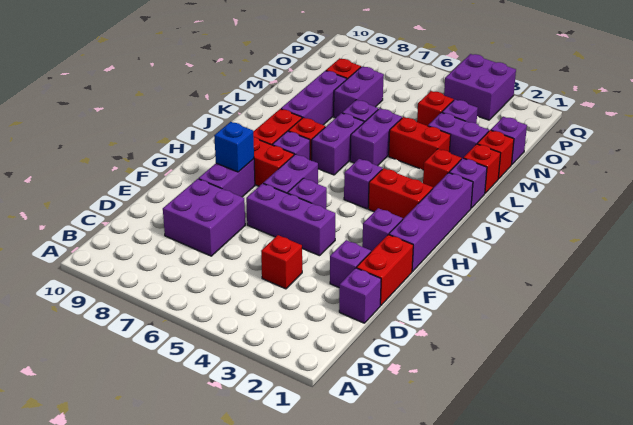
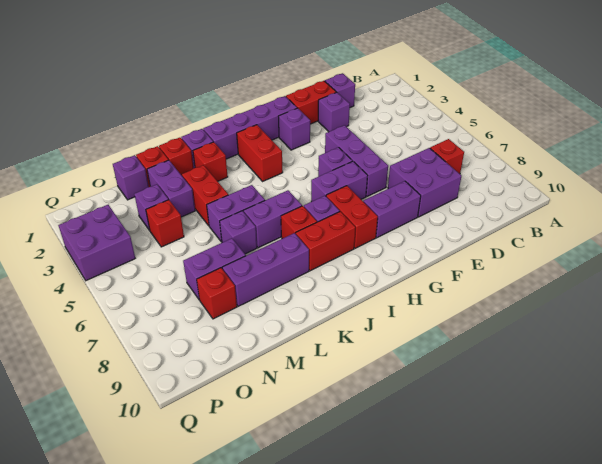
red brick D4 level 1 -> red brick C7 level 1
blue brick G8 level 2 -> none
purple brick I4 level 1 -> none

